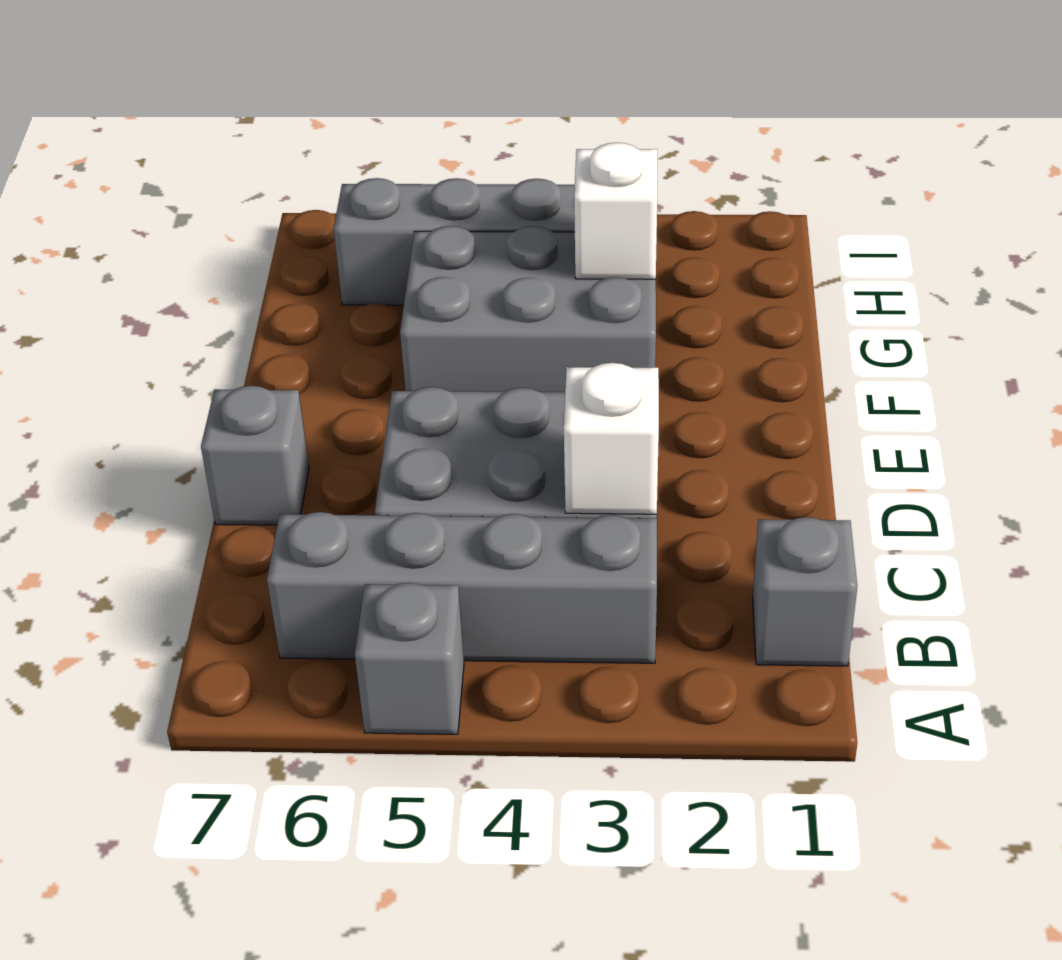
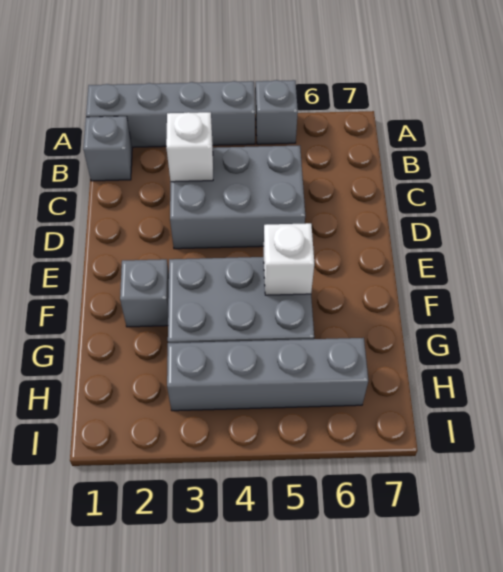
grey brick B3:B6 level 1 -> grey brick A1:A4 level 1
grey brick D7 level 1 -> grey brick F2 level 1
white brick G3 level 2 -> white brick F5 level 2

